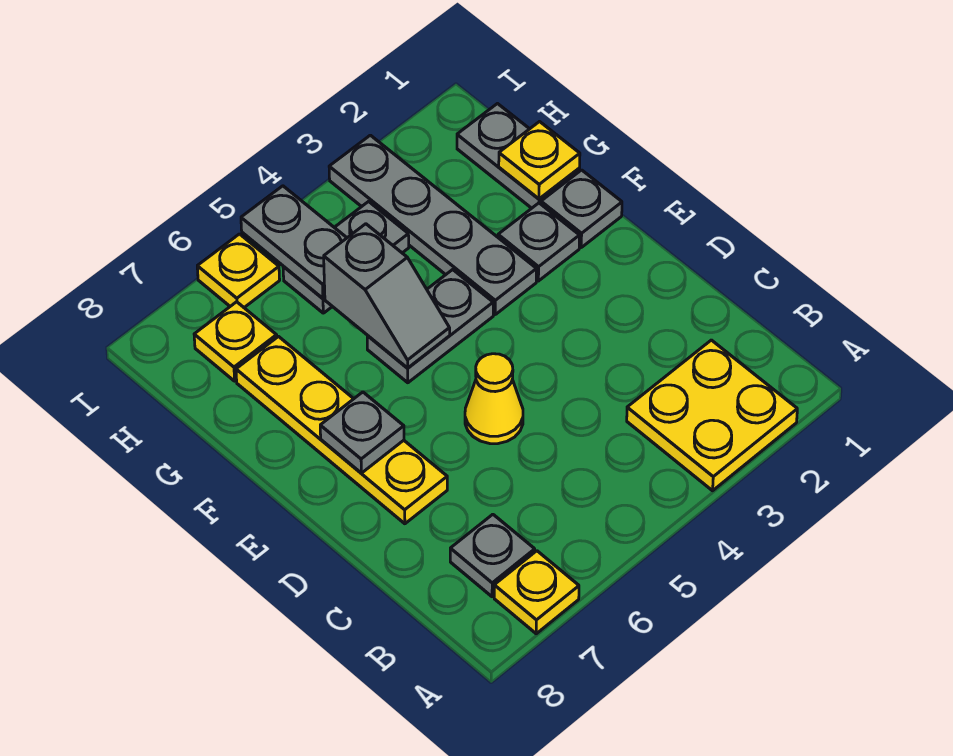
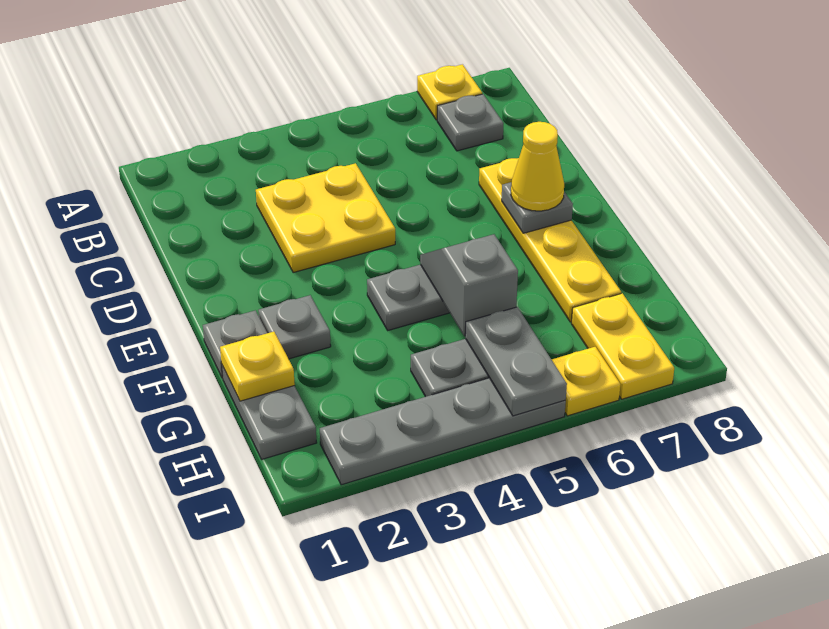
yellow plate A2:B3 level 1 -> yellow plate C3:D4 level 1
yellow cone D5 level 1 -> yellow cone E7 level 3
grey plate F3:I3 level 1 -> grey plate I2:I5 level 1
yellow plate H7 level 1 -> yellow plate H7:I7 level 1

